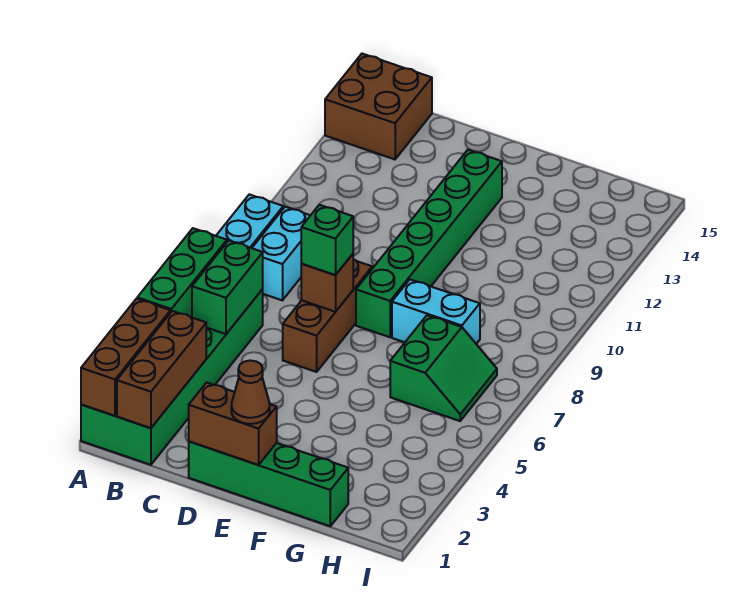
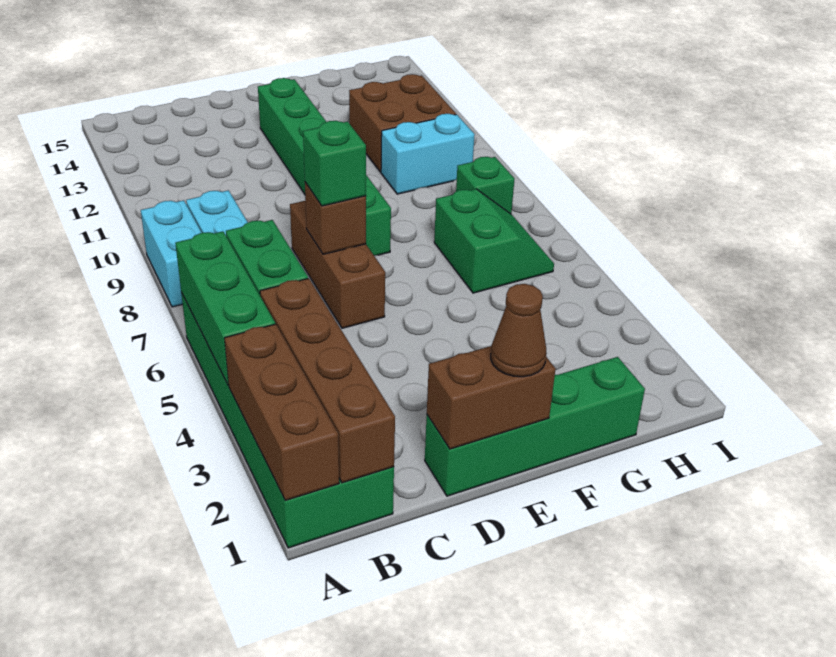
brown brick A14:B15 level 1 -> brown brick G11:H12 level 1
brown brick B1:B3 level 2 -> brown brick B1:B4 level 2
cyan brick F8:G8 level 1 -> cyan brick G10:H10 level 1
none -> green brick H8 level 1

